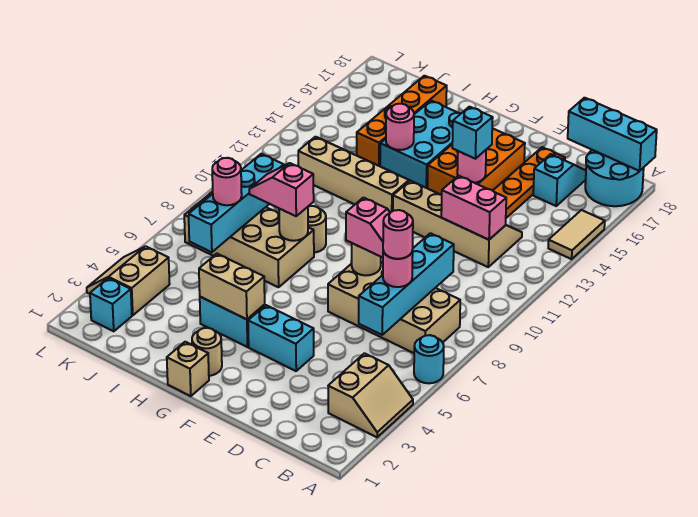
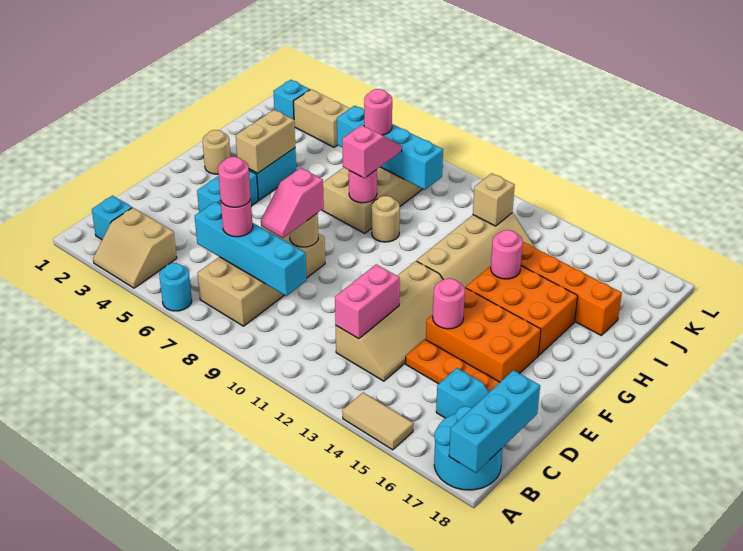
cyan brick E14 level 3 -> cyan brick B2 level 1
tan brick G1 level 1 -> tan brick J12 level 2
cyan brick G14:H16 level 1 -> orange brick G14:H16 level 1
tan round brick H8 level 2 -> pink round brick H8 level 2

